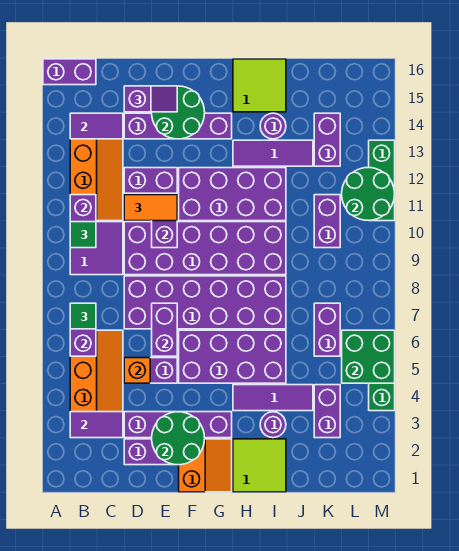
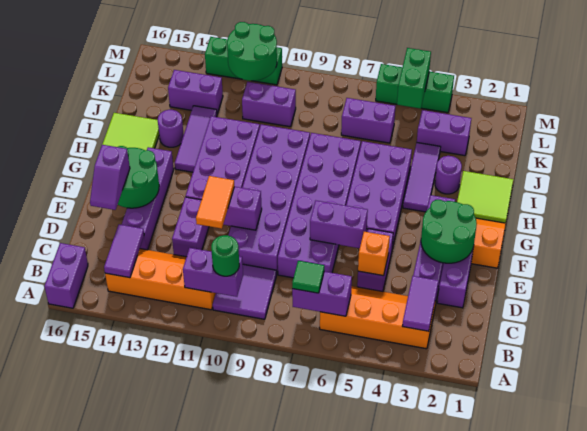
green tile B10 level 3 -> green round brick B10 level 3
purple slope D15:E15 level 3 top D -> purple slope D15:E15 level 3 top E
green brick L5:M6 level 2 -> green brick L5:M5 level 2

